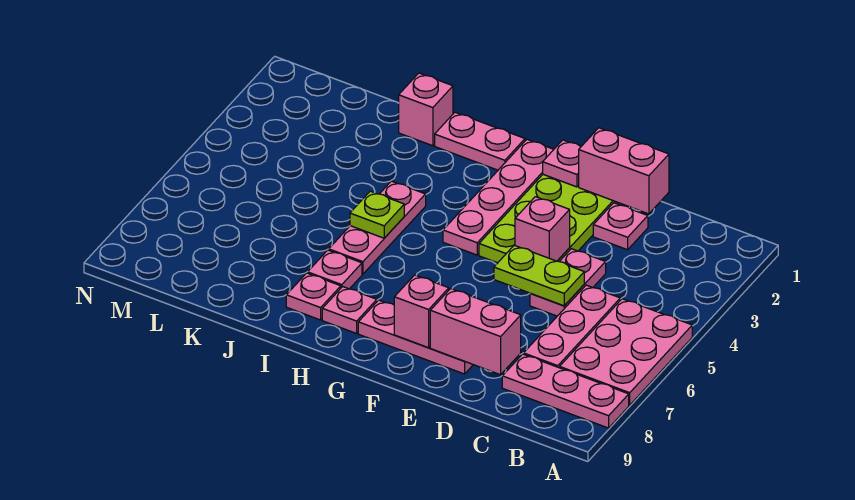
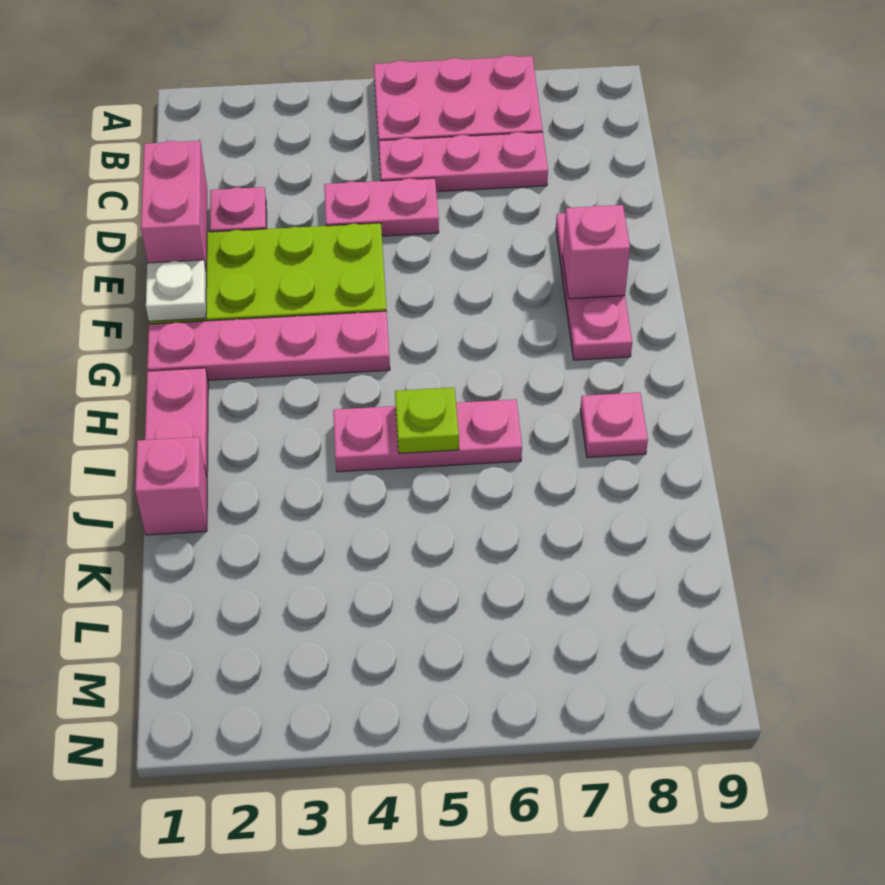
pink plate A8:C8 level 1 -> none
lime plate D5:E5 level 2 -> none
pink brick D8:E8 level 2 -> none
pink brick E4 level 2 -> none
pink plate F1 level 2 -> white plate F1 level 2
pink plate H8 level 1 -> none
pink plate I7 level 1 -> none

